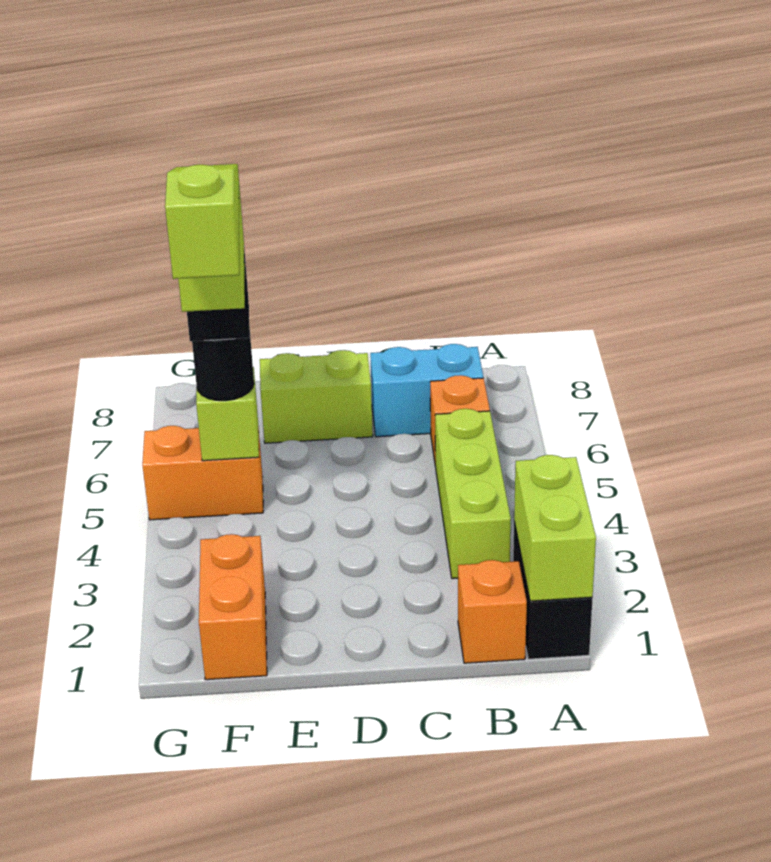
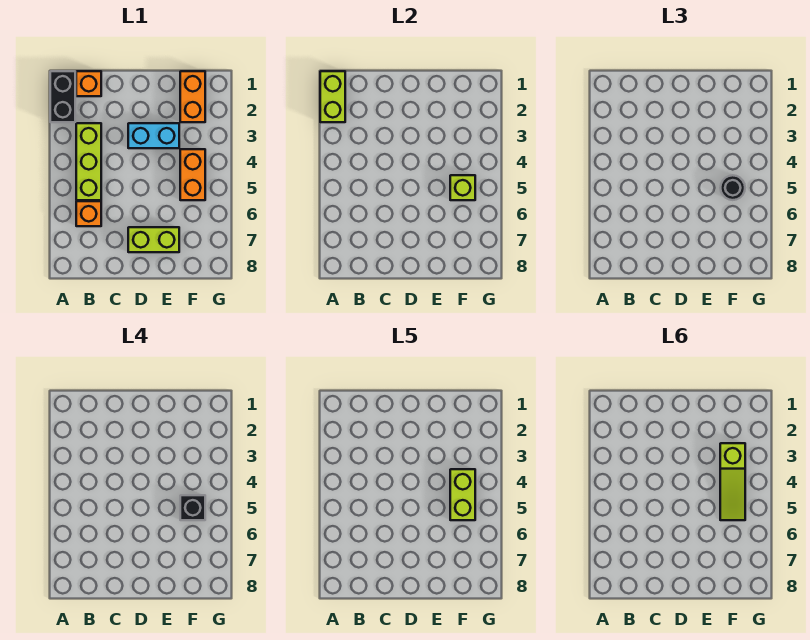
cyan brick B7:C7 level 1 -> cyan brick D3:E3 level 1
orange brick F5:G5 level 1 -> orange brick F4:F5 level 1

